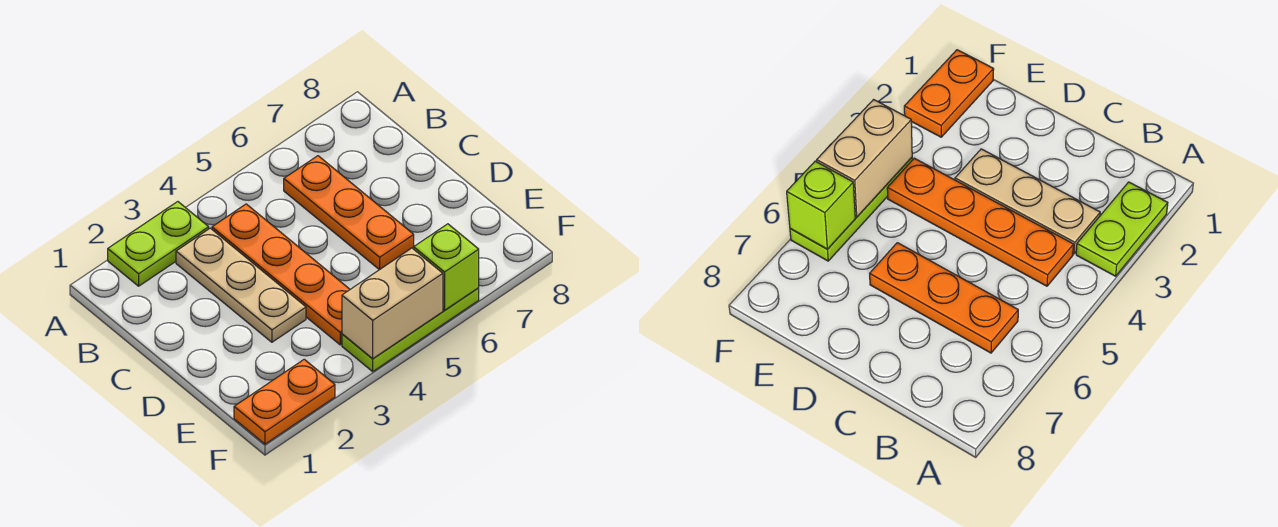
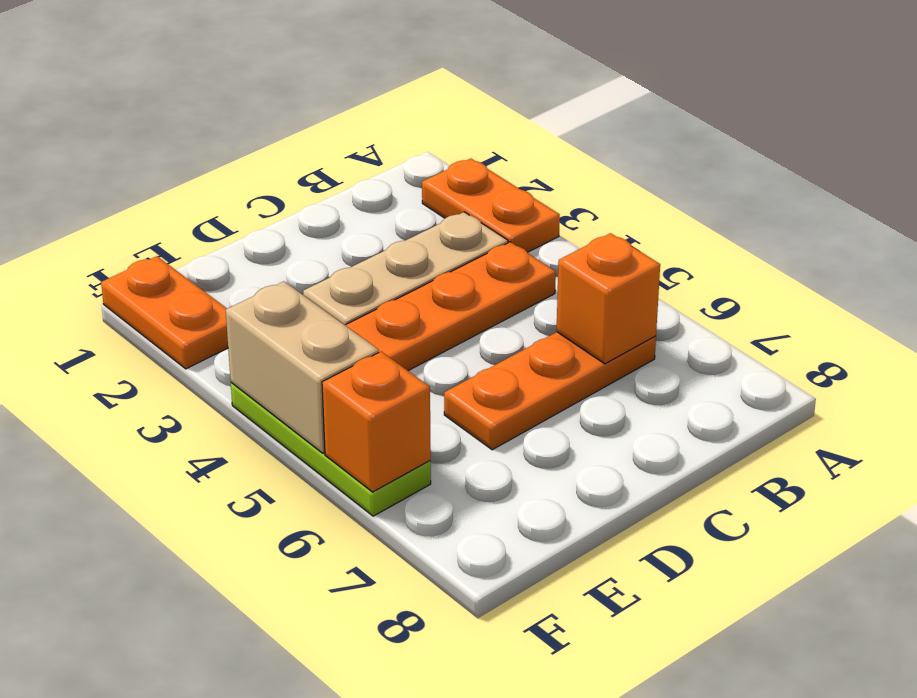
lime plate A2:A3 level 1 -> orange plate A2:A3 level 1
none -> orange brick B6 level 2
lime brick F6 level 2 -> orange brick F6 level 2

